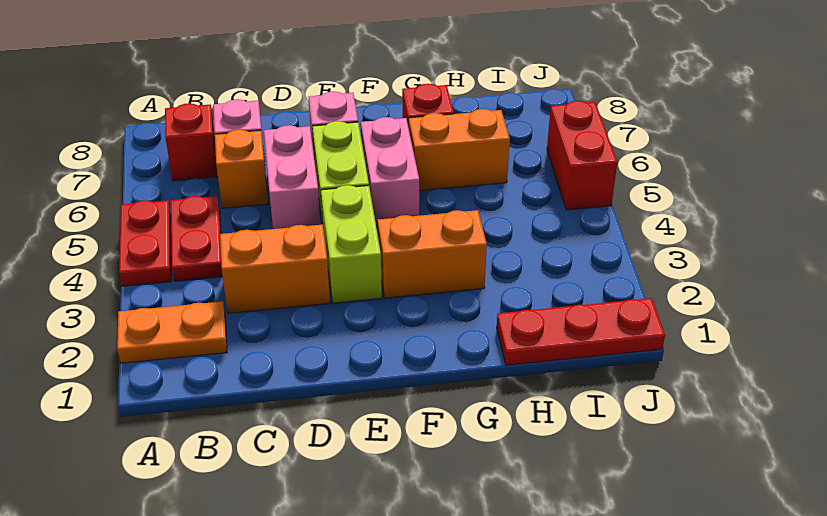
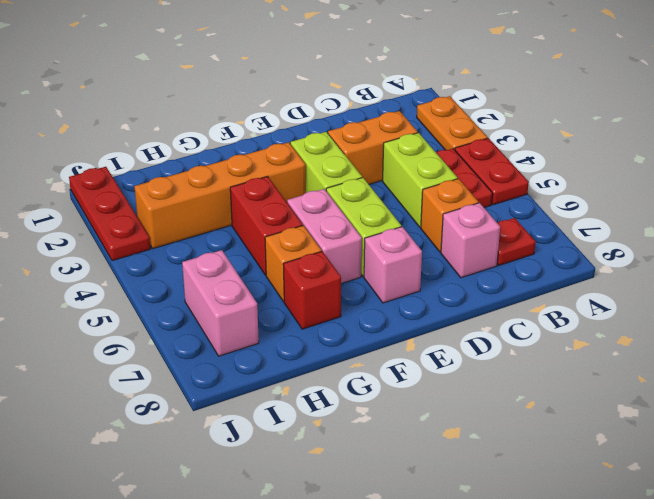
orange plate A2:B2 level 1 -> orange plate A2:A3 level 1
red brick B7 level 1 -> red plate B7 level 1
none -> lime brick C4:C5 level 1
pink brick D5:D6 level 1 -> pink brick I6:I7 level 1
orange brick F3:G3 level 1 -> orange brick F3:I3 level 1
orange brick G6:H6 level 1 -> orange brick G6 level 1
red plate H1:J1 level 1 -> red plate J1:J3 level 1
red brick J5:J6 level 1 -> red brick G4:G5 level 1

